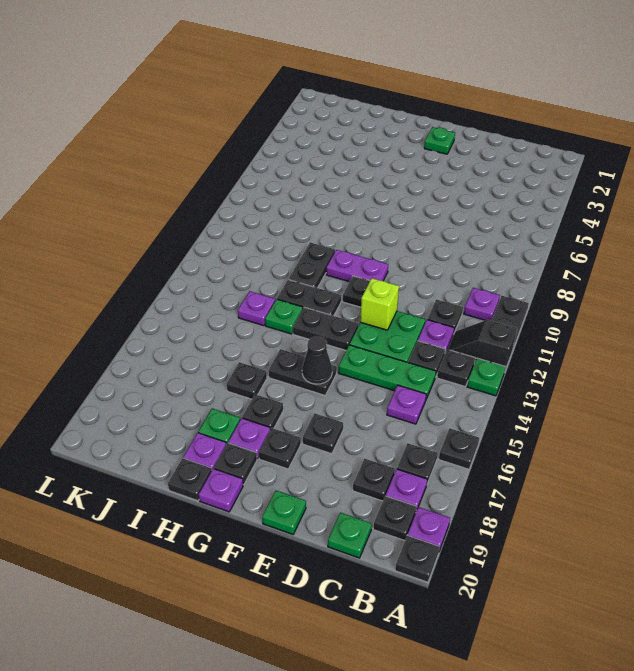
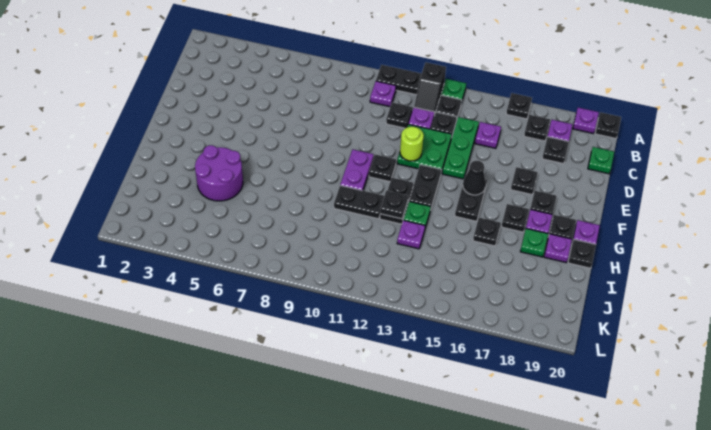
black plate B19 level 1 -> black plate H12 level 2
lime brick E12 level 2 -> lime round brick E12 level 2
green plate E20 level 1 -> none
green plate F2 level 1 -> none
none -> purple round brick H4:I5 level 1

